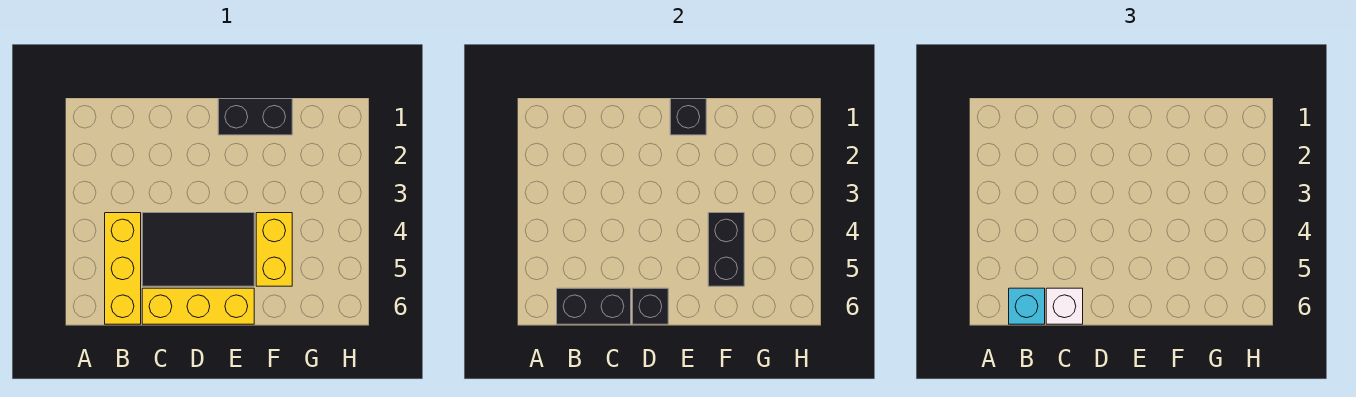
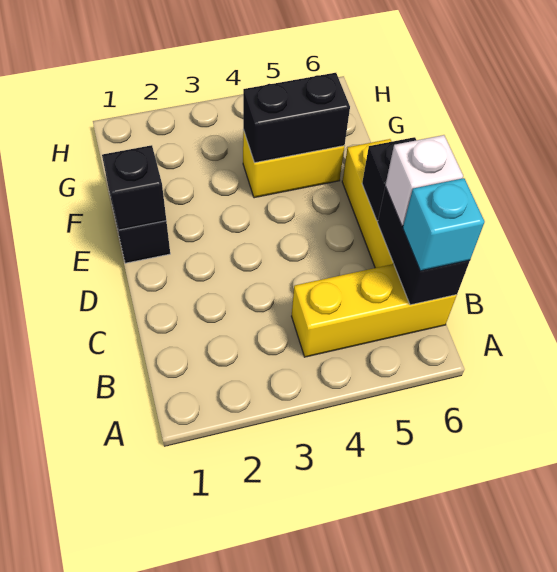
black tile C4:E5 level 1 -> none

